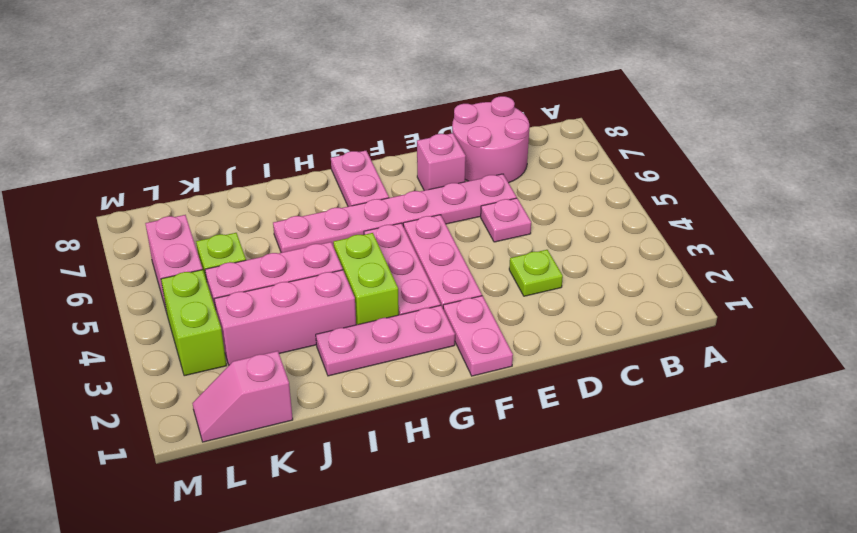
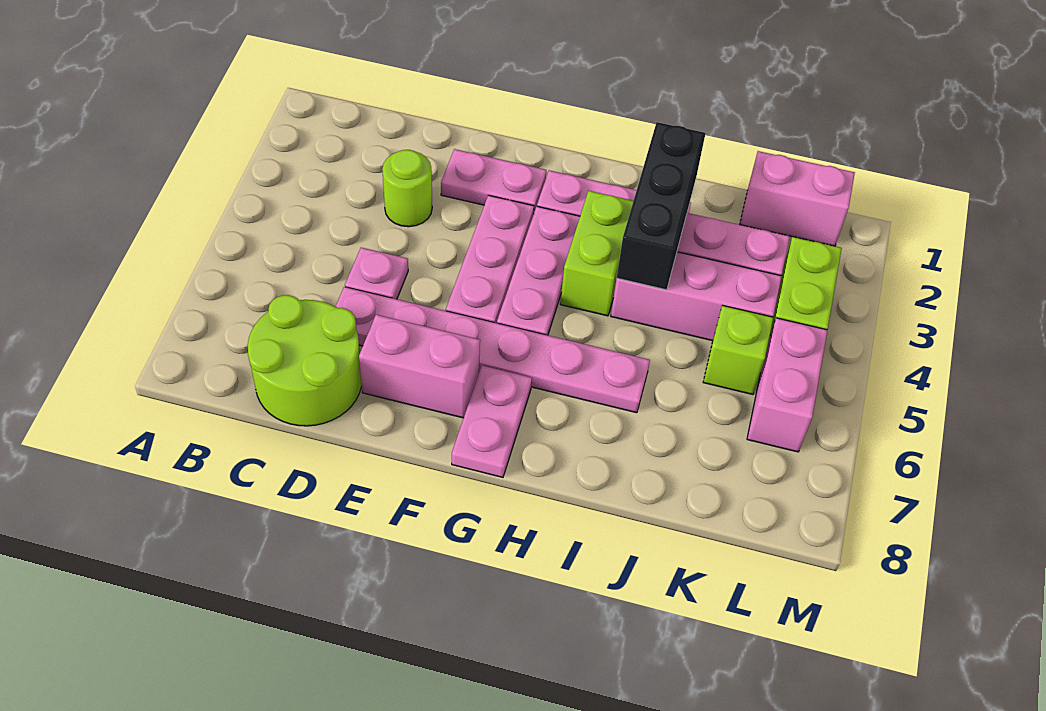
pink round brick C7:D8 level 1 -> lime round brick C7:D8 level 1
lime plate D3 level 1 -> lime round brick D3 level 1
pink brick E7 level 1 -> pink brick E7:F7 level 1
pink plate F1:F2 level 1 -> pink plate E2:F2 level 1
none -> black brick I2:I4 level 2
pink slope K1:L1 level 1 top K -> pink brick K1:L1 level 1

